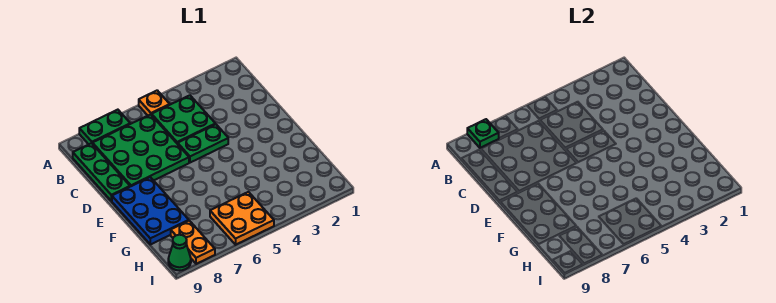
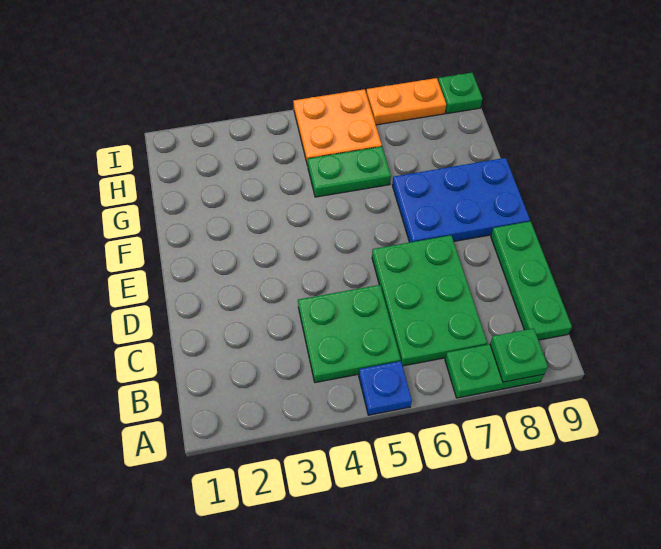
orange plate A5 level 1 -> blue plate A5 level 1
green plate B6:D8 level 1 -> green plate B6:D7 level 1
green plate D4:D5 level 1 -> green plate G5:G6 level 1
blue plate E8:G9 level 1 -> blue plate E7:F9 level 1
orange plate H8:I8 level 1 -> orange plate I7:I8 level 1
green cone I9 level 1 -> green plate I9 level 1

